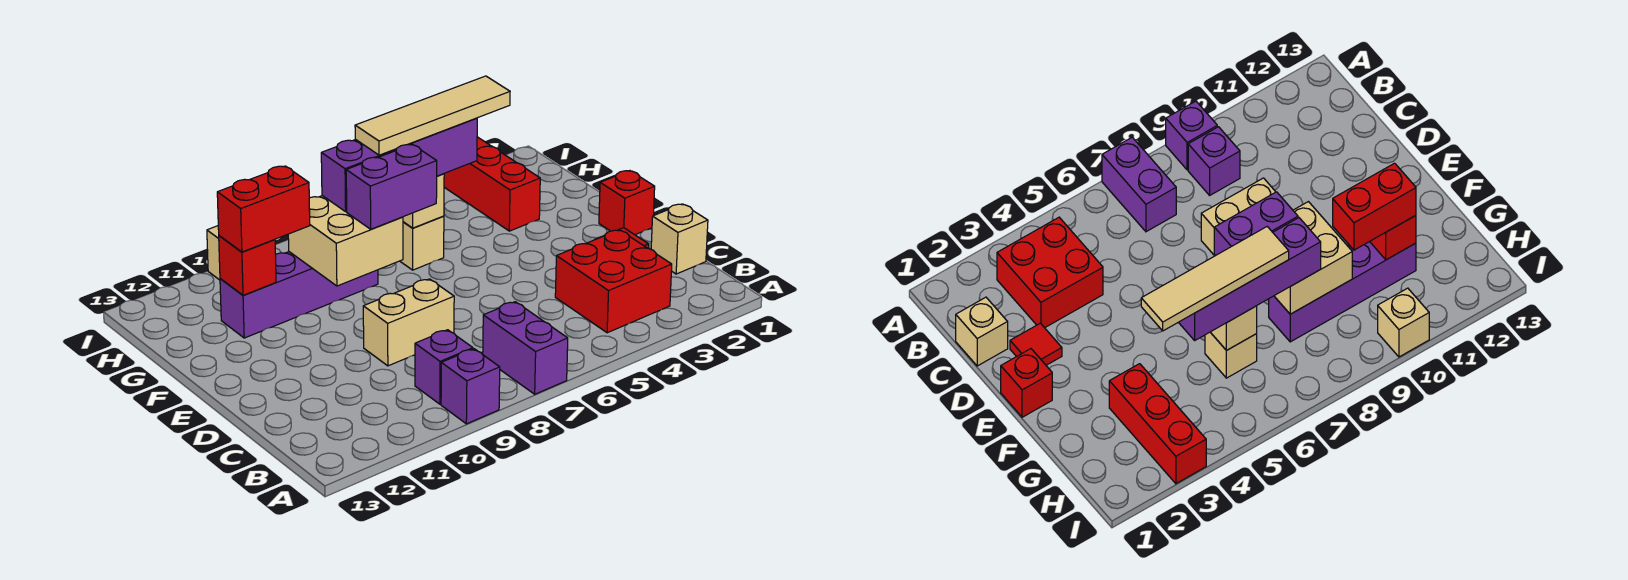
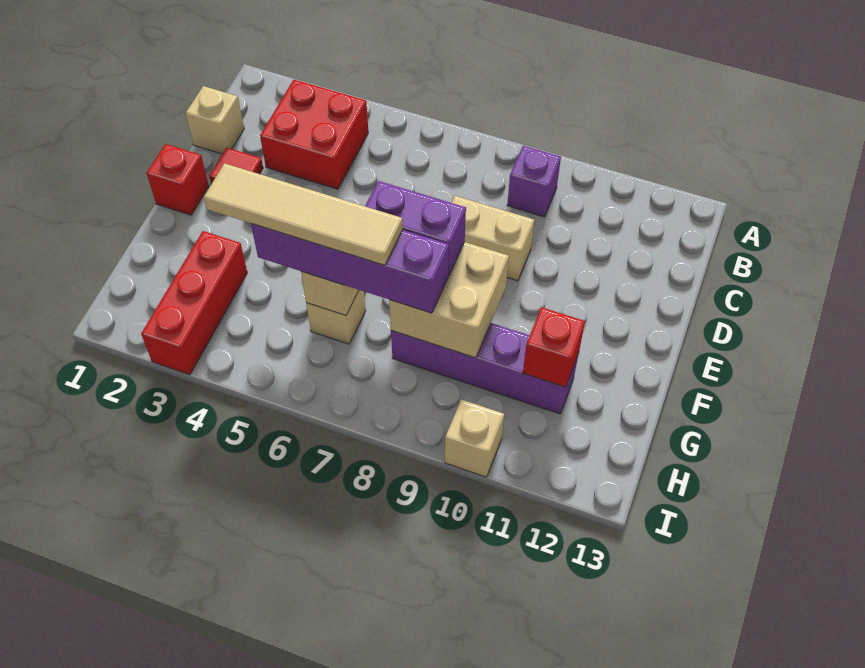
purple brick A7:B7 level 1 -> none
purple brick A9 level 1 -> none
red brick G10:G11 level 3 -> none

